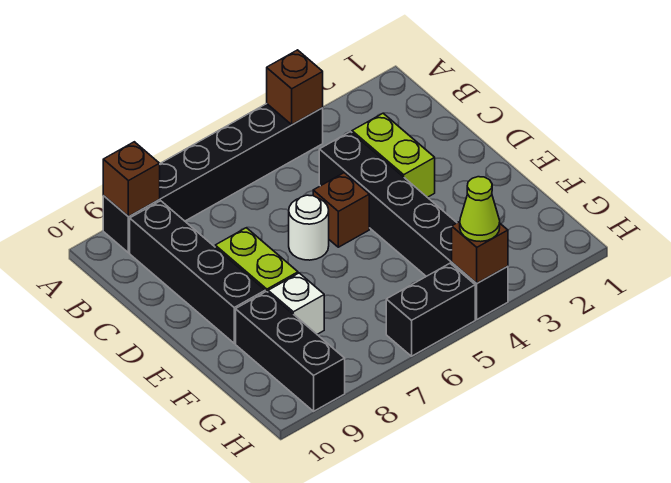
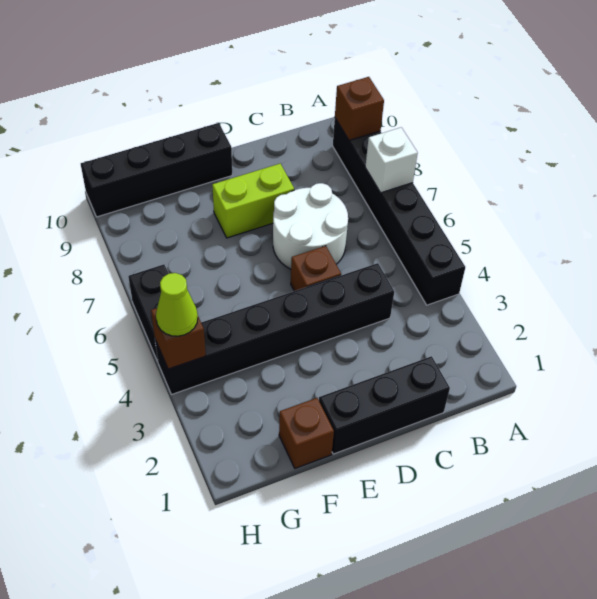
brown brick A4 level 2 -> brown brick F1 level 1
black brick B9:E9 level 1 -> black brick E10:H10 level 1
lime brick C3:D3 level 1 -> none
white round brick D6 level 1 -> white round brick C6:D7 level 1
white brick F8 level 1 -> white brick A7 level 2
black brick F9:H9 level 1 -> black brick C1:E1 level 1

